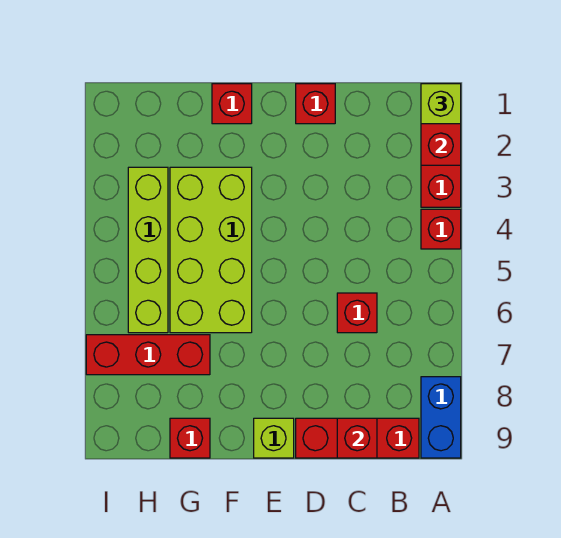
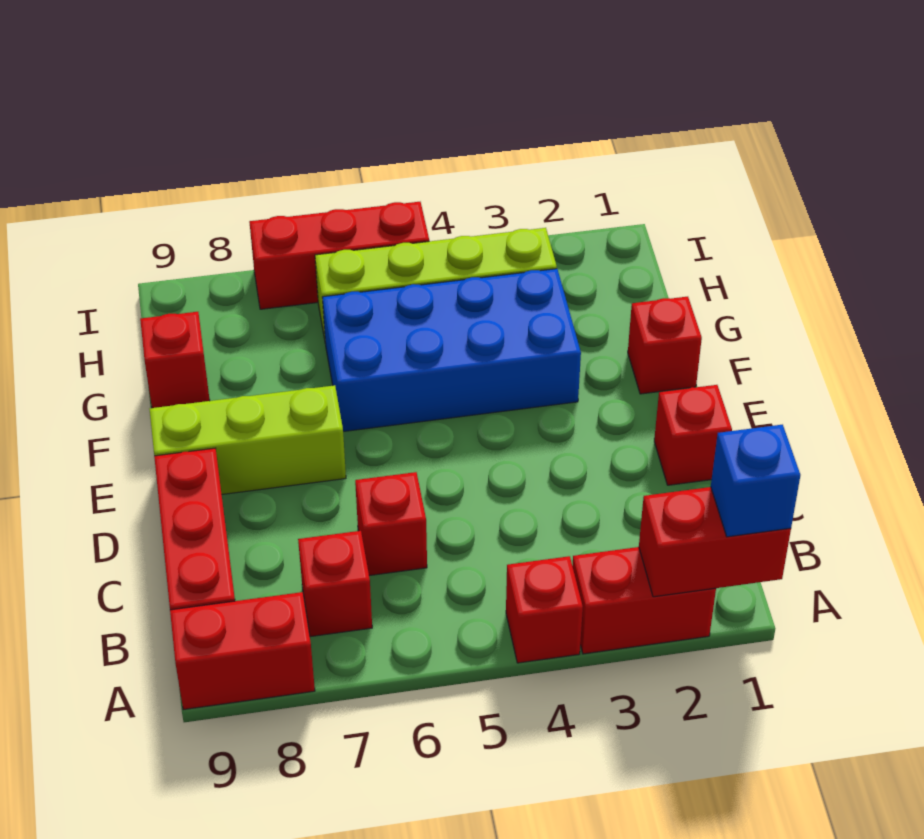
lime brick A1 level 3 -> blue brick A1 level 3
blue brick A8:A9 level 1 -> red brick A8:A9 level 1
red brick C9 level 2 -> red brick B7 level 1
lime brick E9 level 1 -> lime brick E7:E9 level 1
lime brick F3:G6 level 1 -> blue brick F3:G6 level 1
red brick G7:I7 level 1 -> red brick I5:I7 level 1

